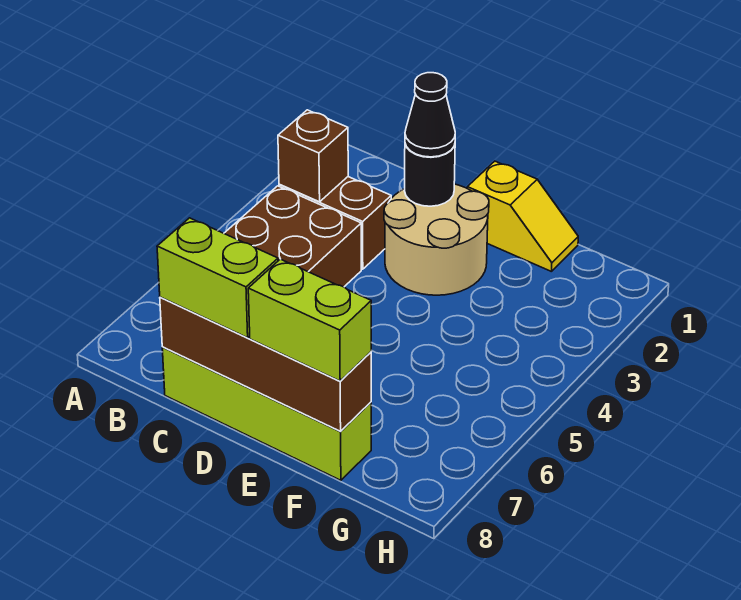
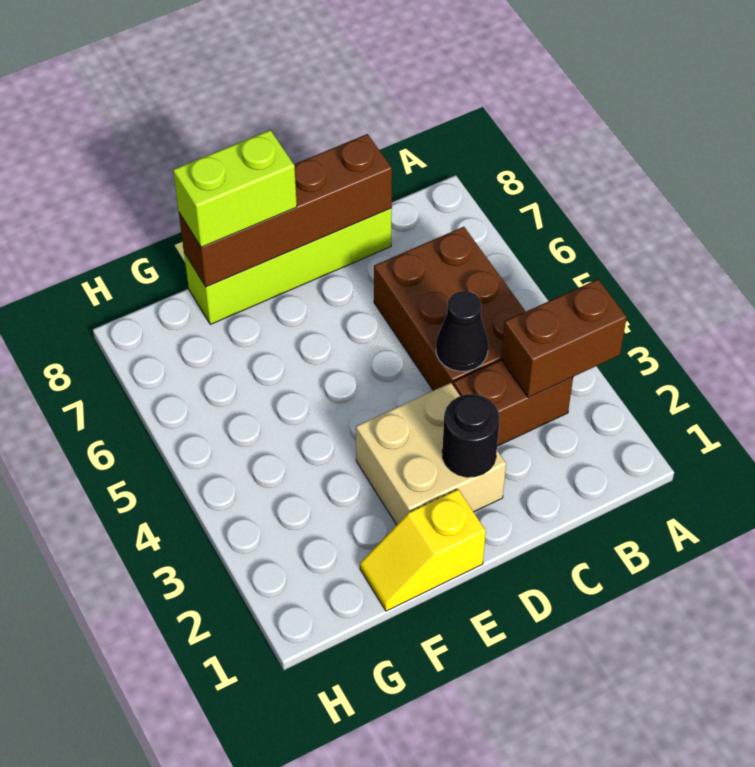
brown brick B3 level 2 -> brown brick A3:B3 level 2
lime brick C8:D8 level 3 -> none
tan round brick D2:E3 level 1 -> tan brick D2:E3 level 1
black cone D2 level 3 -> black cone C4 level 2

